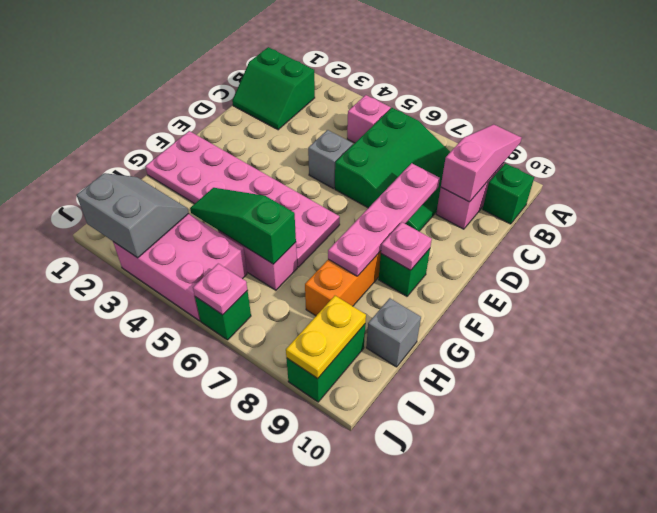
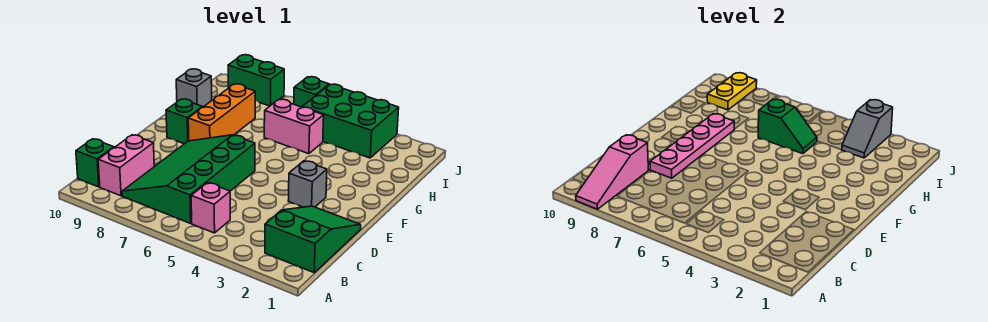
green slope B1:C2 level 1 top B -> green slope B1:D2 level 1 top B
green slope B6:D8 level 1 top 6 -> green slope B6:E8 level 1 top 6
grey brick D5 level 1 -> grey brick E3 level 1
pink plate F1:G6 level 1 -> none
pink plate F9 level 2 -> none
green slope H4:H6 level 2 top 6 -> green slope H5:H6 level 2 top 6
grey slope I2:J3 level 2 top J -> grey slope I3:J3 level 2 top J
pink brick I3:J5 level 1 -> green brick I3:J5 level 1
green brick I9:J9 level 1 -> green brick J8:J9 level 1
pink plate J6 level 2 -> none

